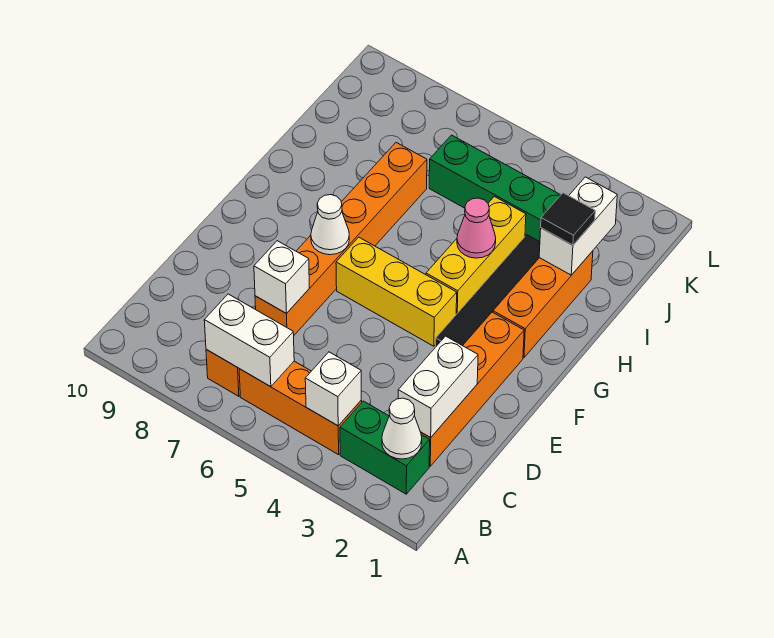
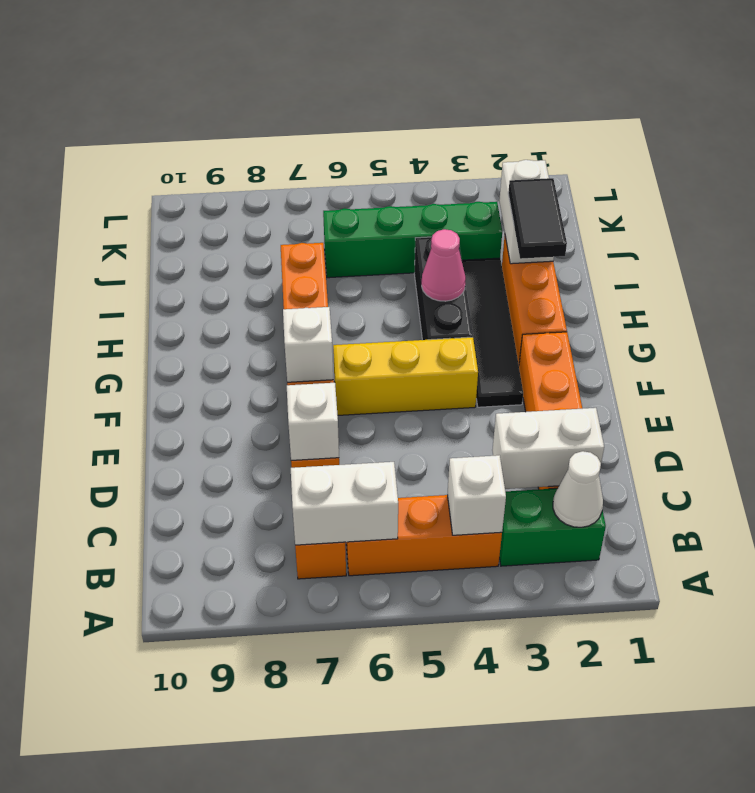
white brick C2:D2 level 2 -> white brick C2:C3 level 2
white cone F7 level 2 -> white brick F7 level 2
yellow brick G4:I4 level 1 -> black brick G4:I4 level 1
black tile I2 level 3 -> black tile H2:I2 level 3

